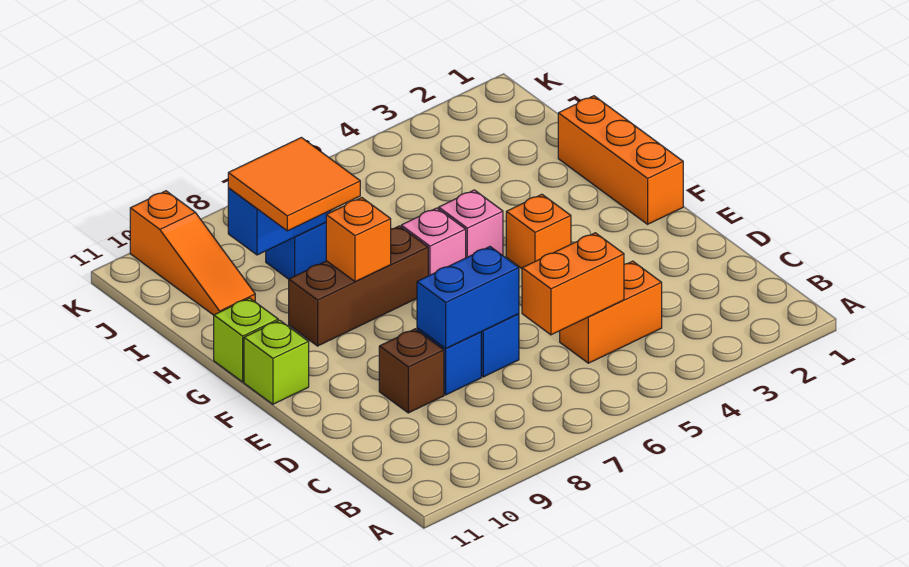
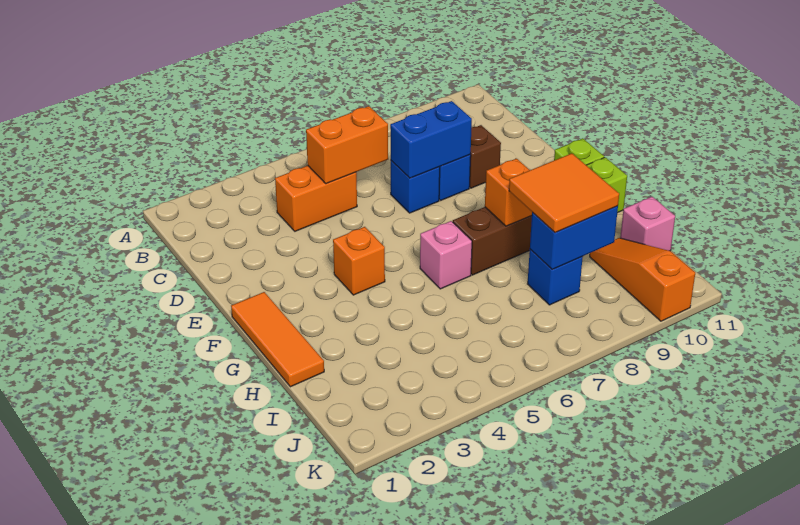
orange brick F1:H1 level 1 -> orange tile F1:H1 level 1
pink brick G5 level 1 -> pink brick I11 level 1

